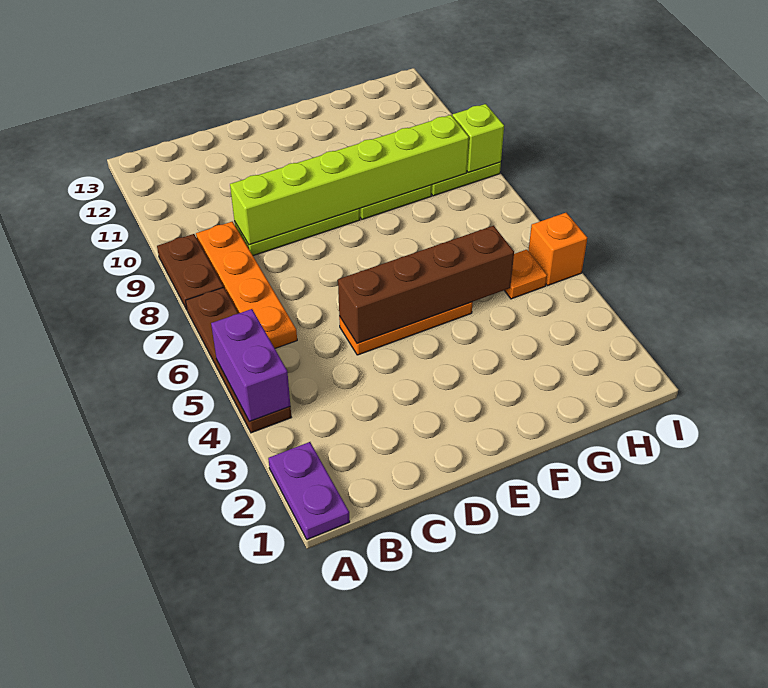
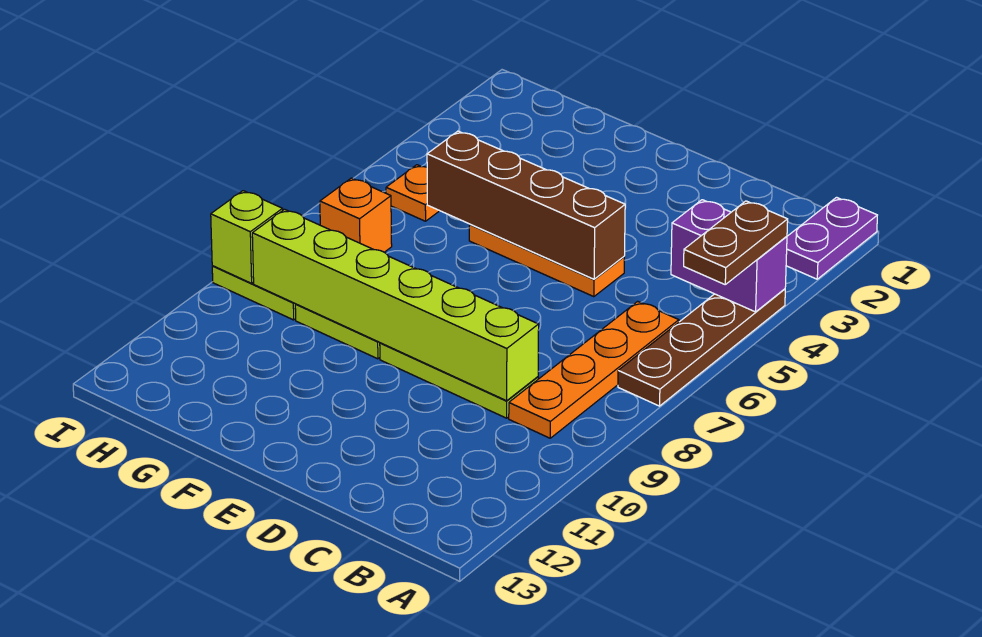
purple brick A4:A5 level 2 -> purple brick A4:B4 level 2
brown plate A8:A9 level 1 -> brown plate A4:A5 level 3
orange brick I5 level 1 -> orange brick H7 level 1

